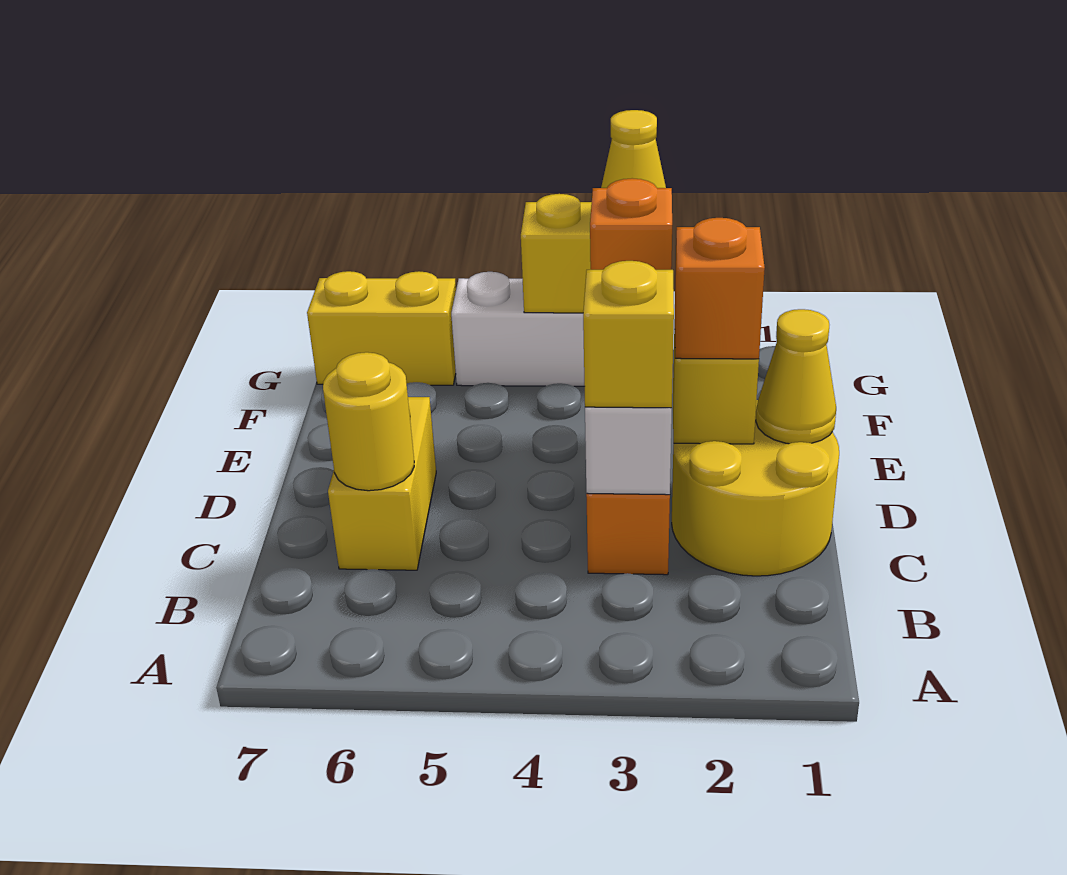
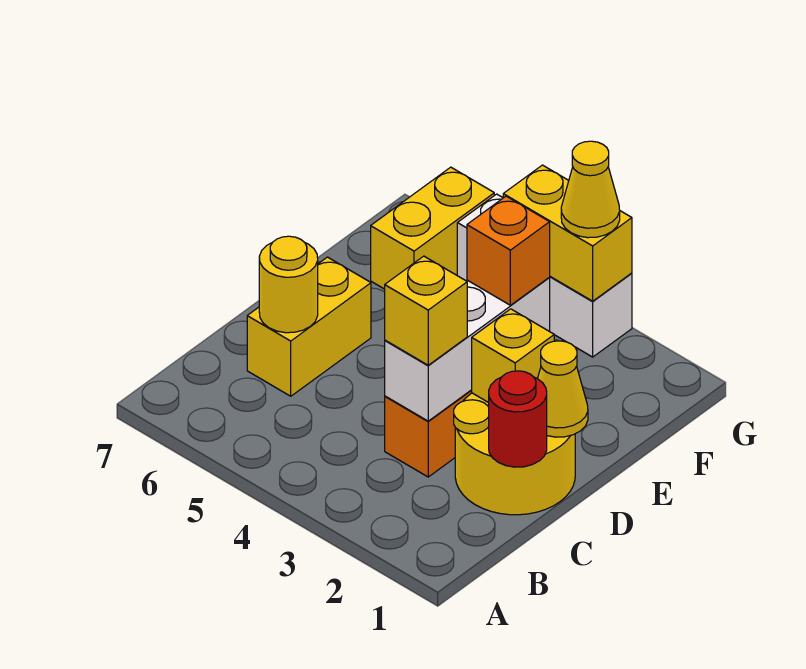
none -> red round brick C1 level 2
orange brick D2 level 3 -> none
yellow brick G6:G7 level 1 -> yellow brick F6:G6 level 1

